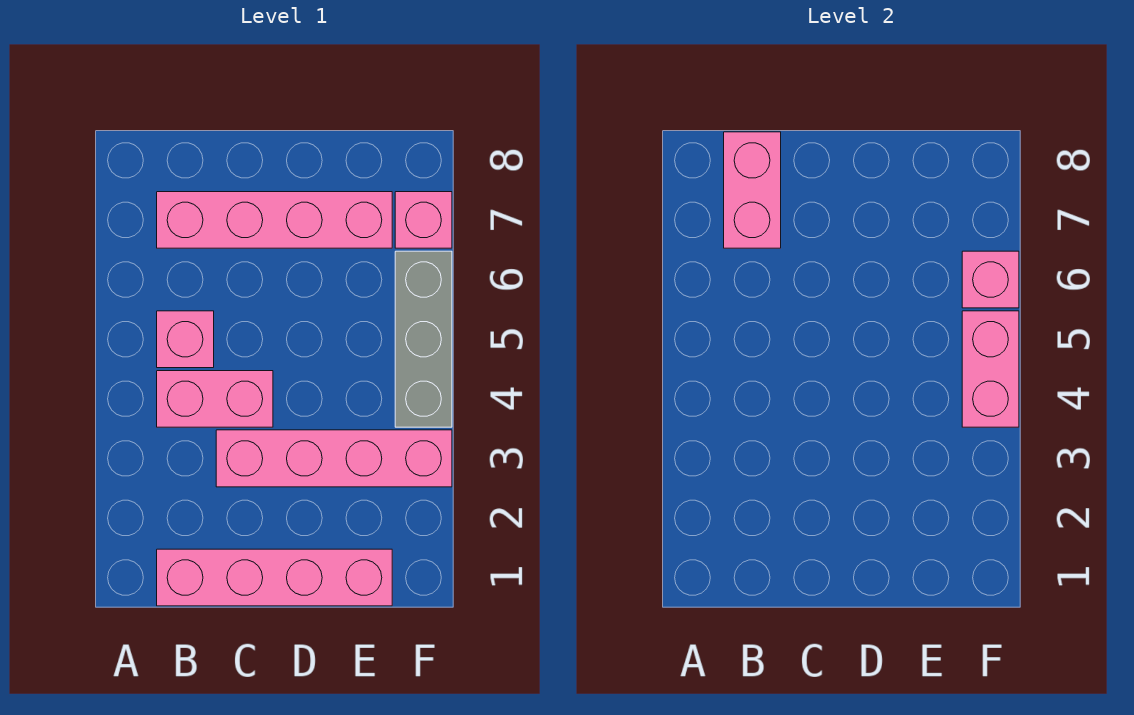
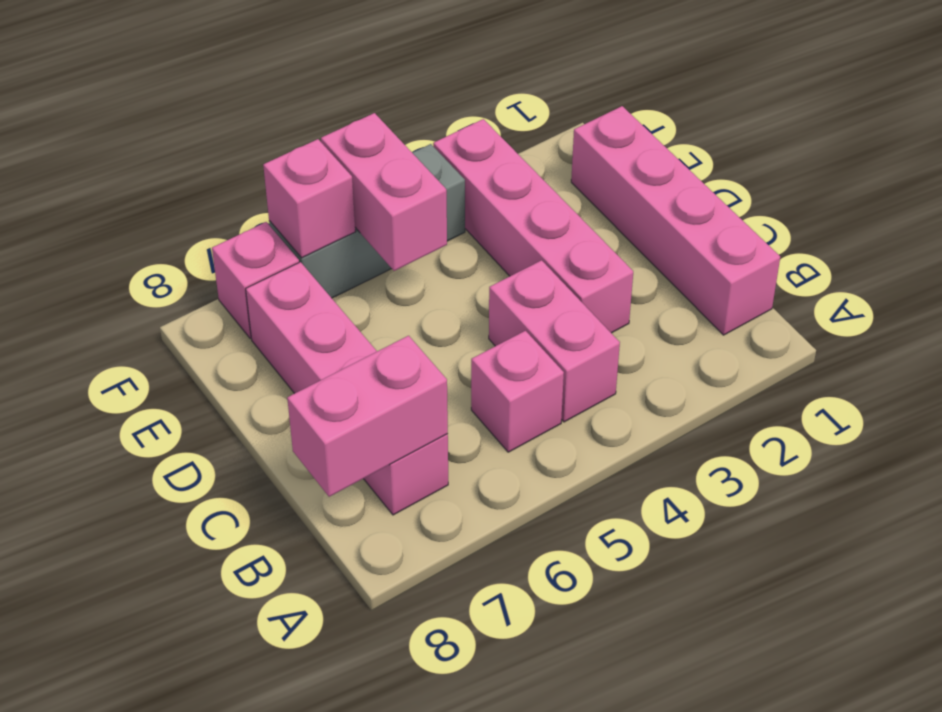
pink brick F4:F5 level 2 -> pink brick E5:F5 level 2

